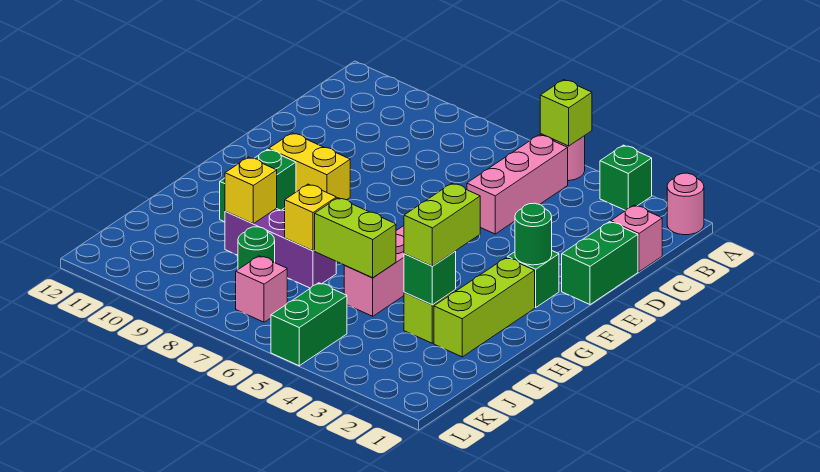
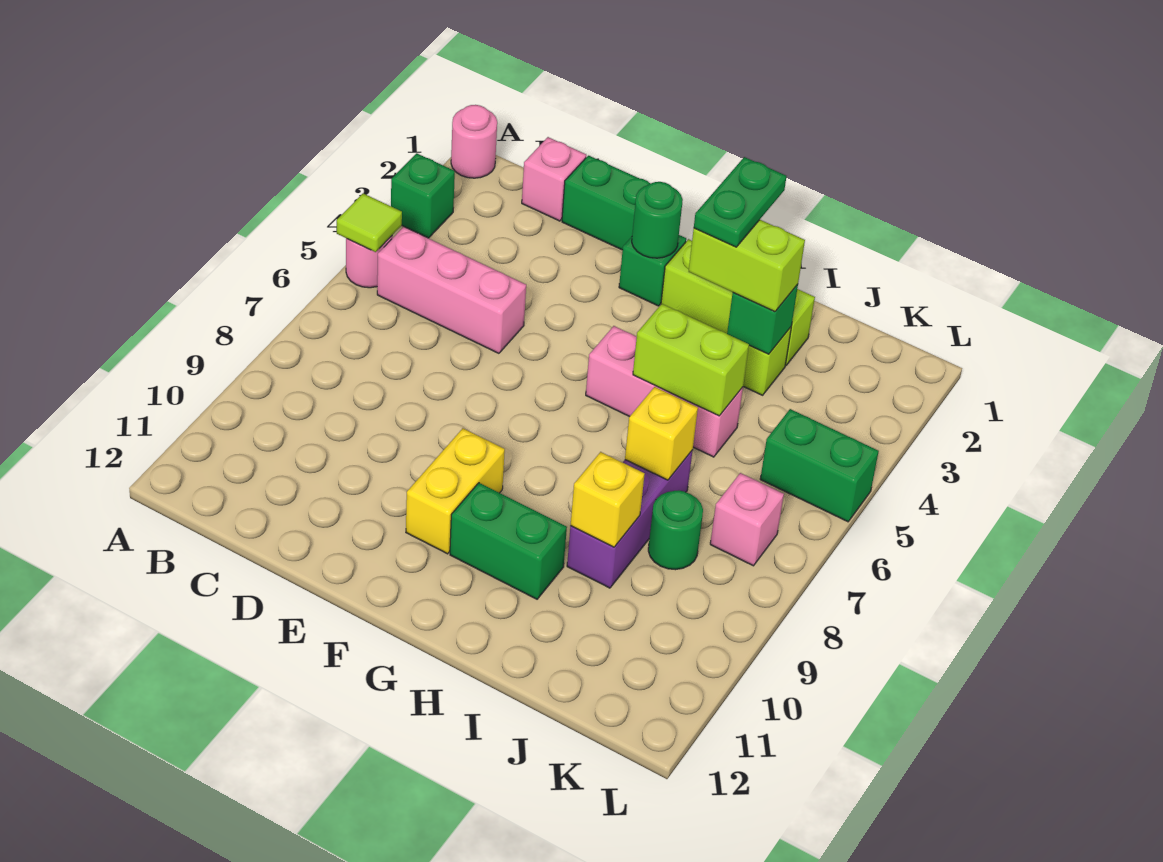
lime brick A5 level 2 -> lime tile A5 level 2
none -> green plate H2:H3 level 4
lime brick I5:I6 level 2 -> lime brick H5:I5 level 2

